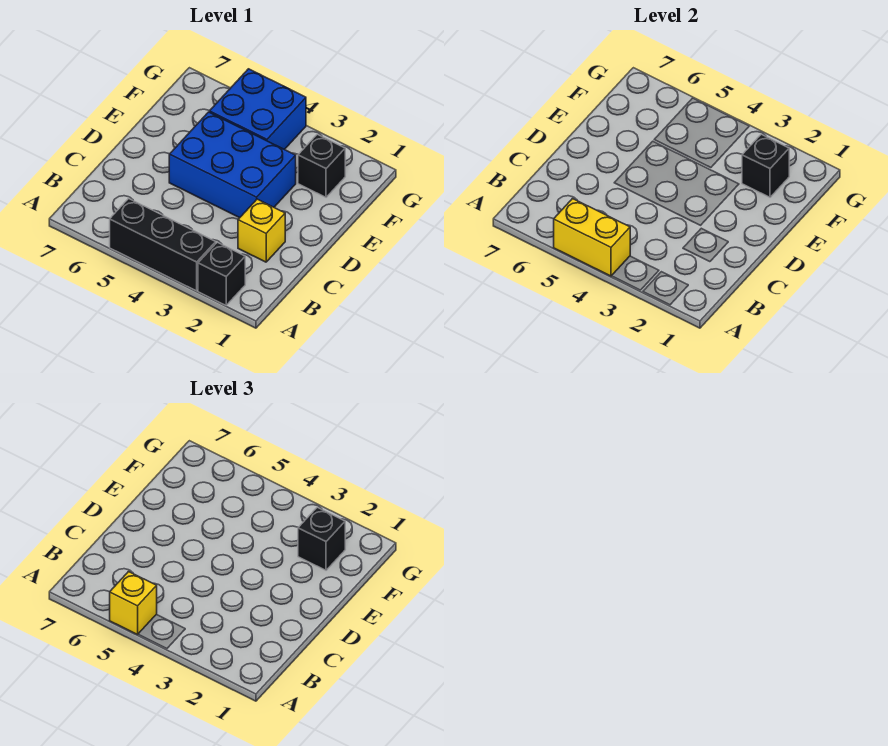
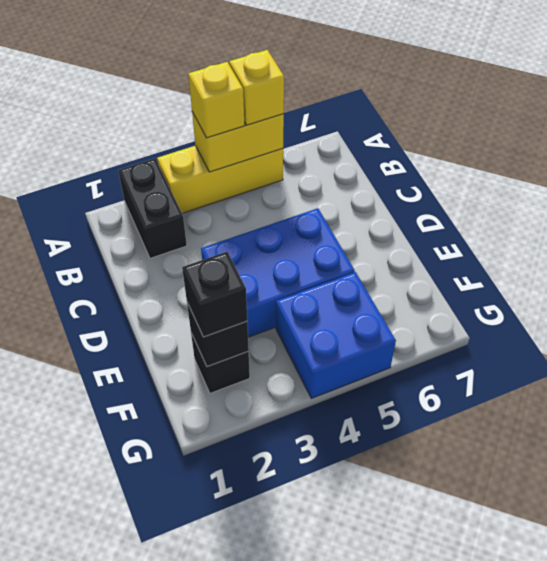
black brick A2 level 1 -> black brick A2:B2 level 1
black brick A3:A5 level 1 -> yellow brick A3:A5 level 1
yellow brick C2 level 1 -> yellow brick A4 level 3

